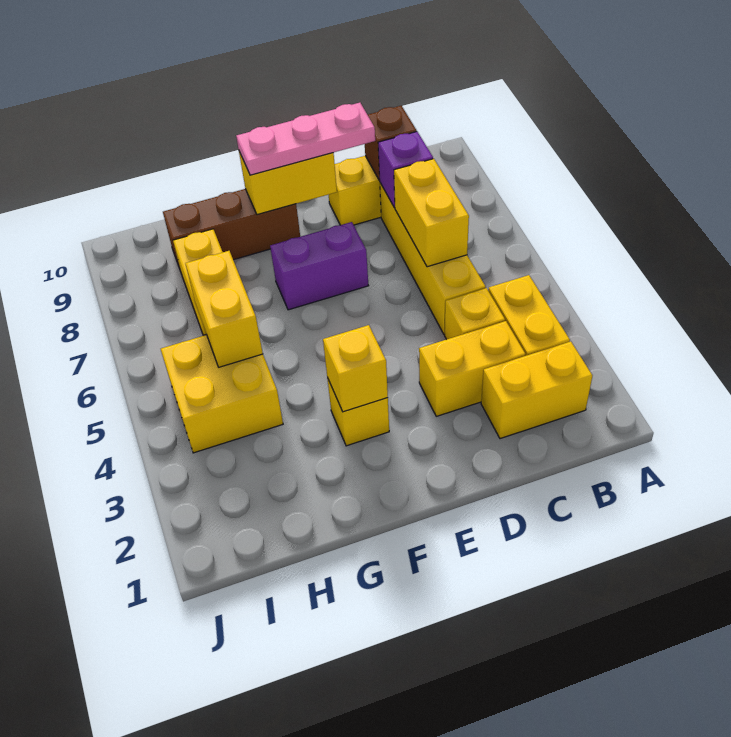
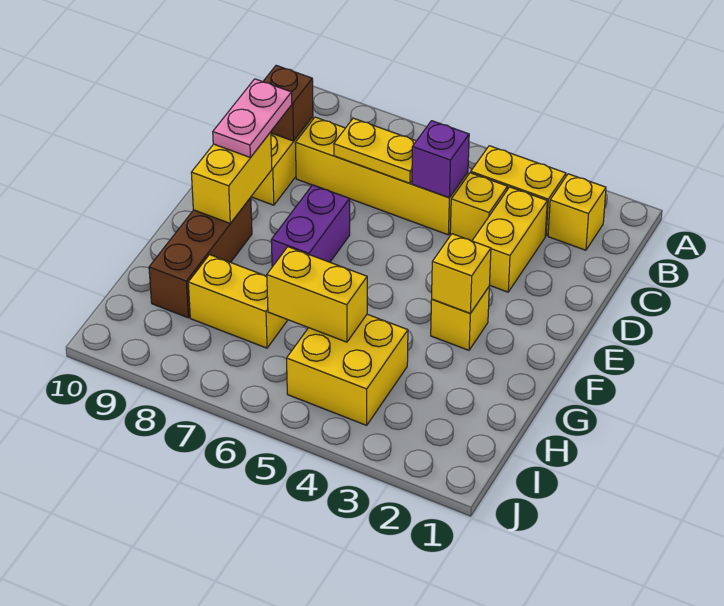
yellow brick B2:C2 level 1 -> yellow brick B2 level 1
yellow brick C6:C7 level 2 -> yellow plate C6:C7 level 2
purple brick C8 level 2 -> purple brick C5 level 2
pink plate D9:F9 level 3 -> pink plate D9:E9 level 3

